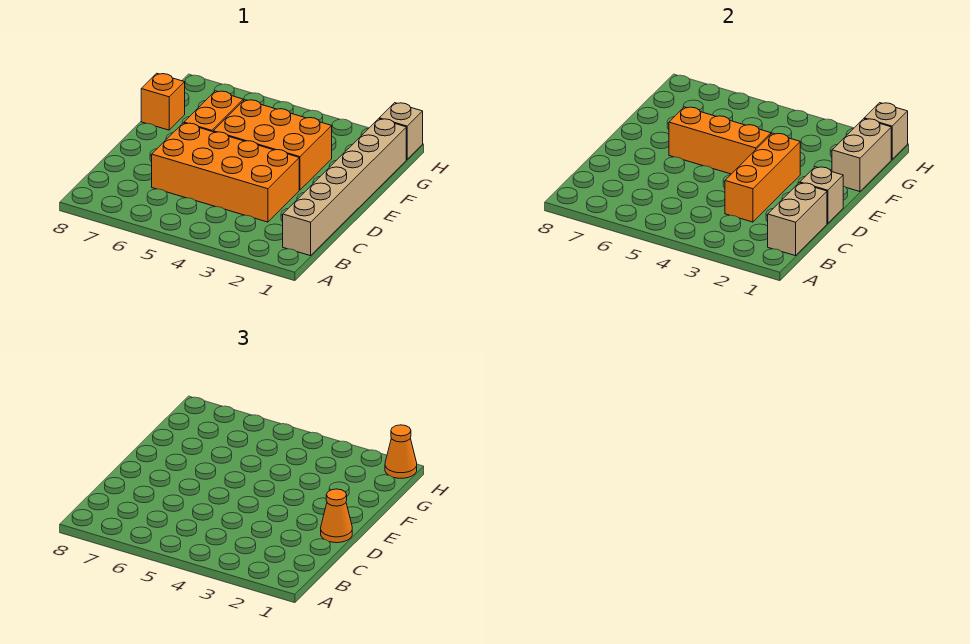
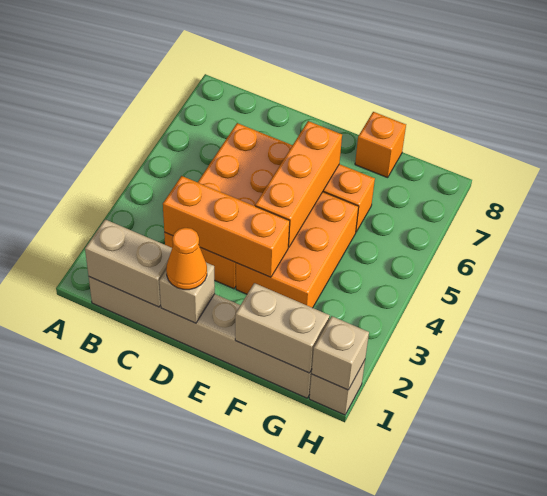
orange cone H1 level 3 -> none

